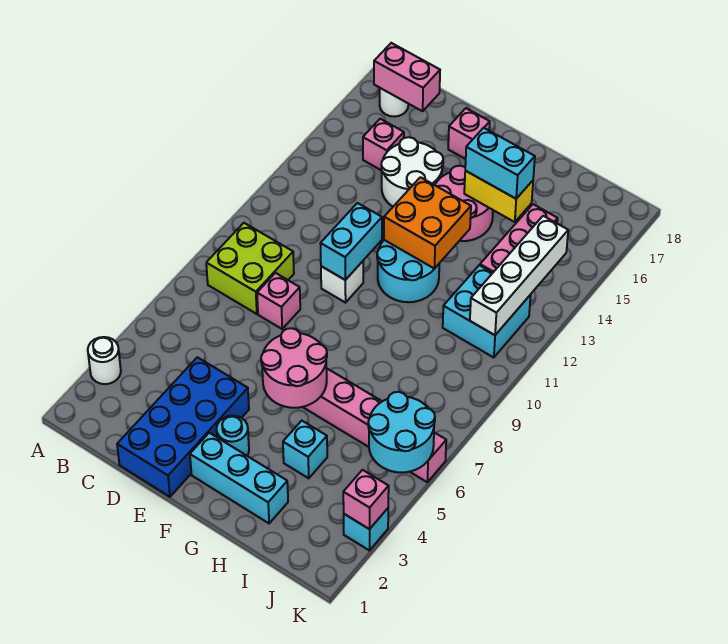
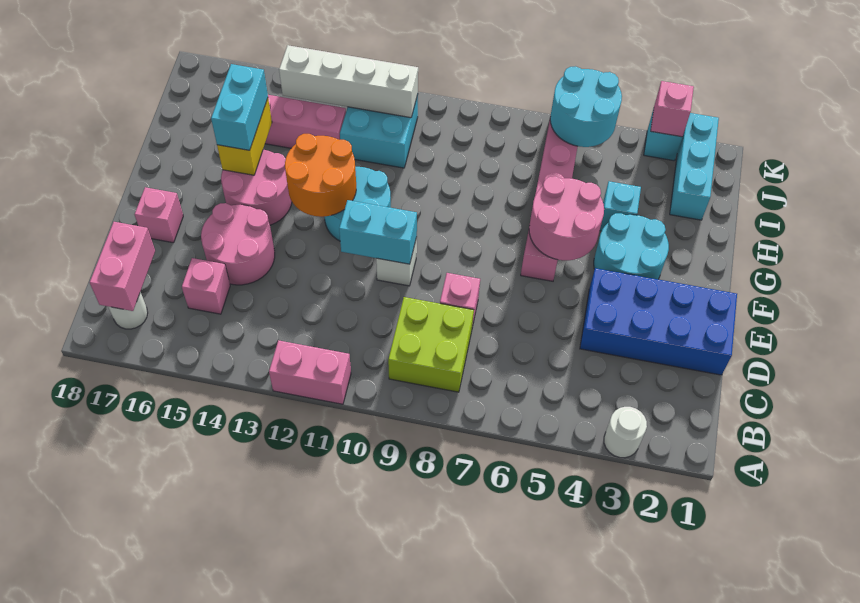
none -> pink brick A11:A12 level 1
white round brick D14:E15 level 1 -> pink round brick D14:E15 level 1
cyan brick F2:H2 level 1 -> cyan brick I2:K2 level 1
cyan round brick F3 level 1 -> cyan round brick F3:G4 level 1
orange brick F12:G13 level 2 -> orange round brick F12:G13 level 2

